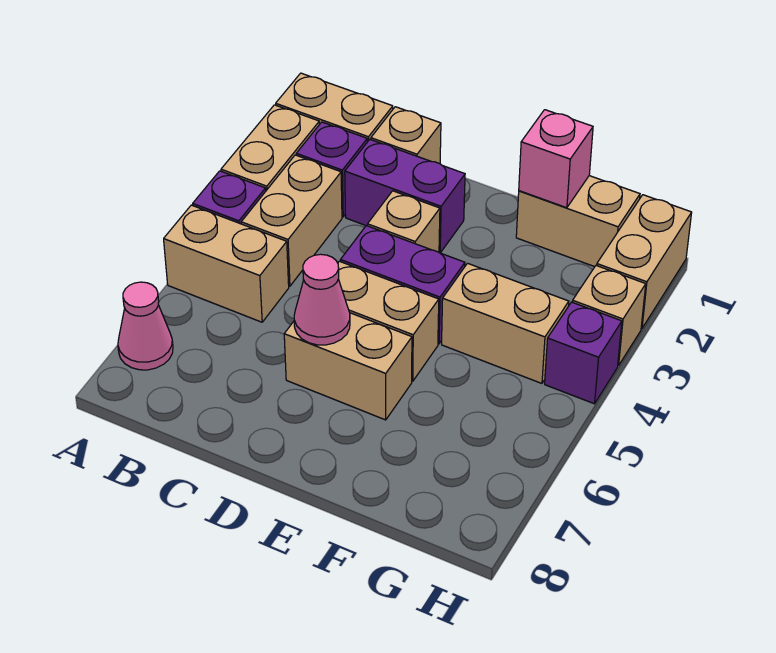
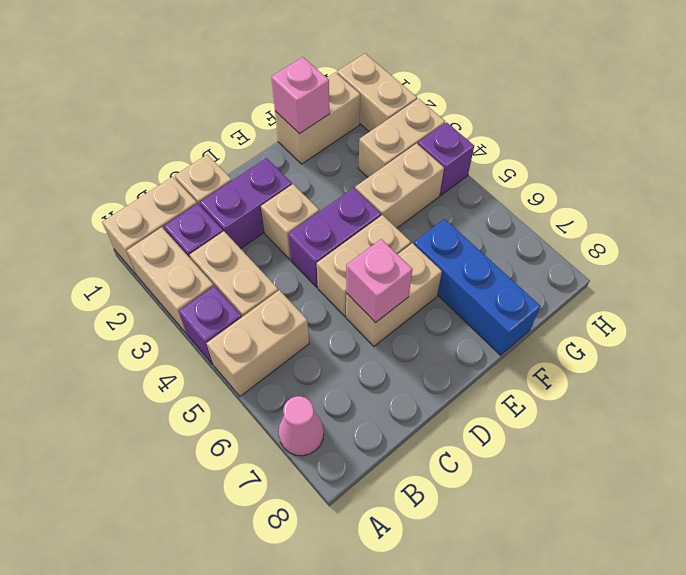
pink cone D6 level 2 -> pink brick D6 level 2
none -> blue brick F6:F8 level 1
tan brick H3 level 1 -> tan brick G3:H3 level 1

